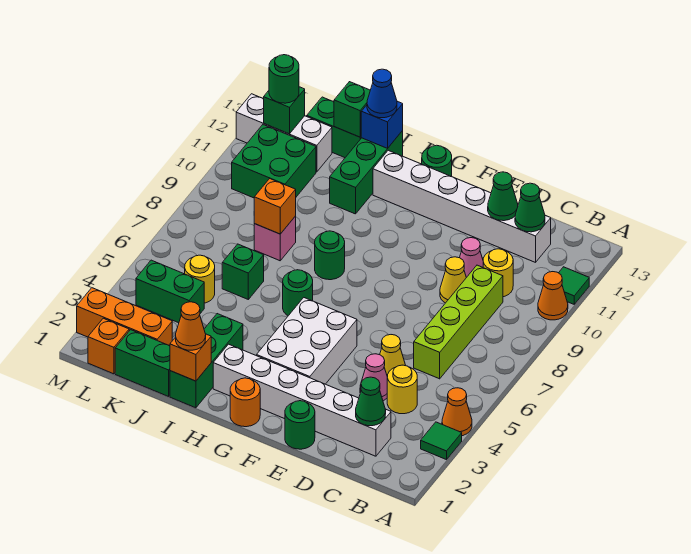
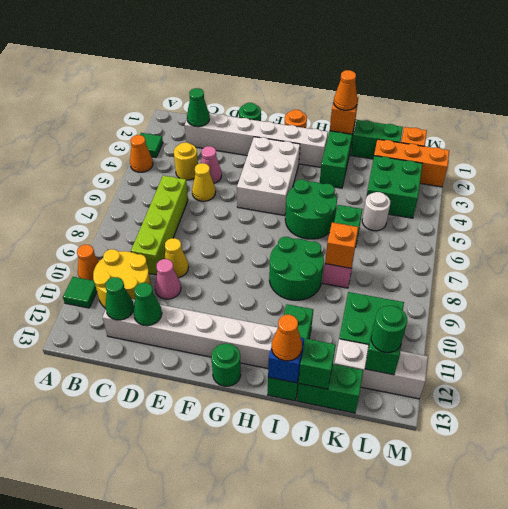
yellow round brick C10 level 1 -> yellow round brick B10:C11 level 1
green round brick H6 level 1 -> green round brick H5:I6 level 1
green round brick H8 level 1 -> green round brick H8:I9 level 1
blue cone I13 level 3 -> orange cone I13 level 3
green brick K4:L4 level 1 -> green brick K3:L4 level 1
yellow round brick K5 level 1 -> white round brick K5 level 1

